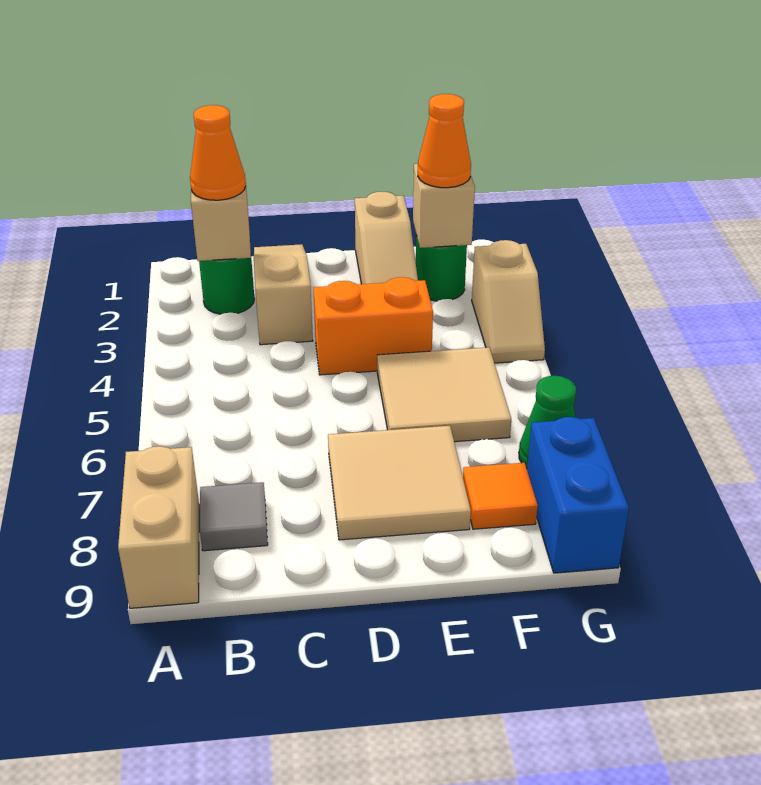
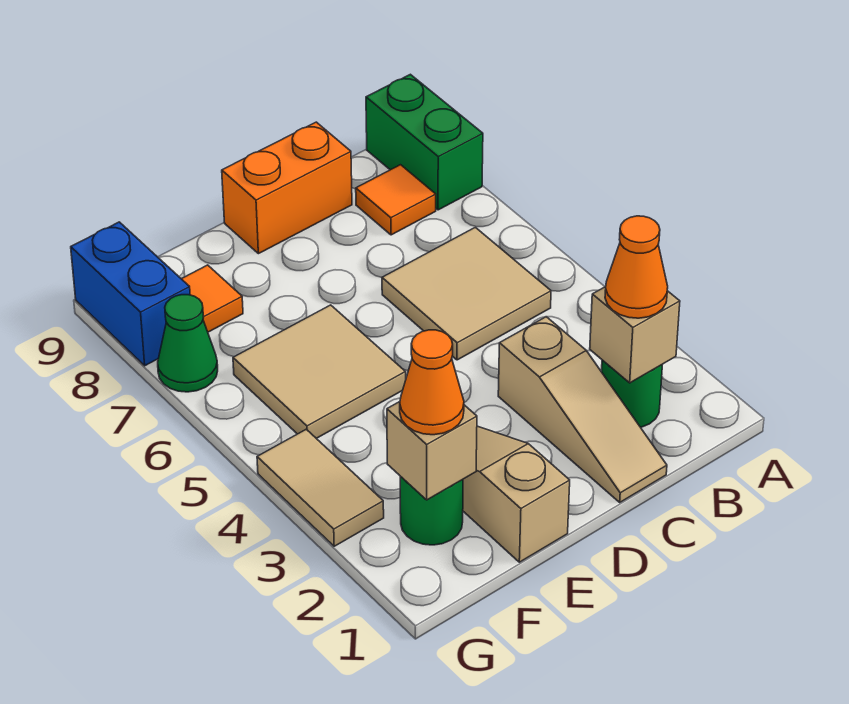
tan brick A8:A9 level 1 -> green brick A8:A9 level 1
grey tile B8 level 1 -> orange tile B8 level 1
orange brick D4:E4 level 1 -> orange brick C9:D9 level 1
tan tile D7:E8 level 1 -> tan tile B5:C6 level 1
tan slope G3:G4 level 1 top 3 -> tan tile G3:G4 level 1

